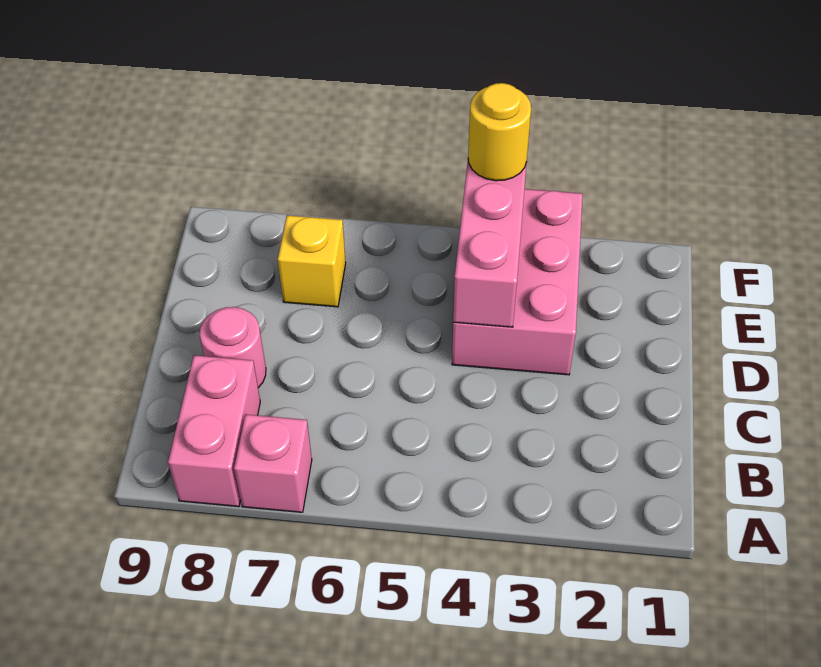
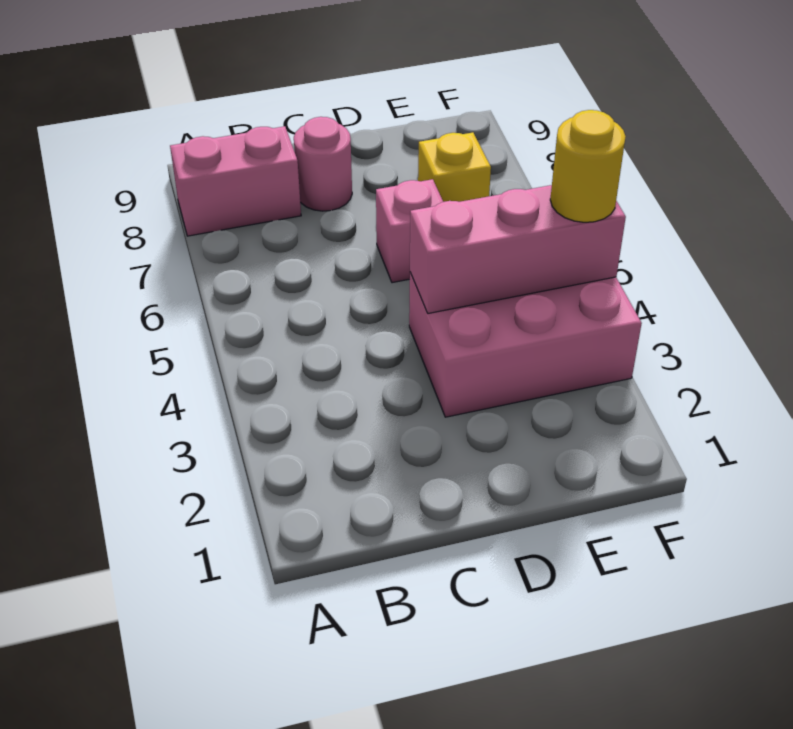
pink brick A7 level 1 -> pink brick D6 level 1

